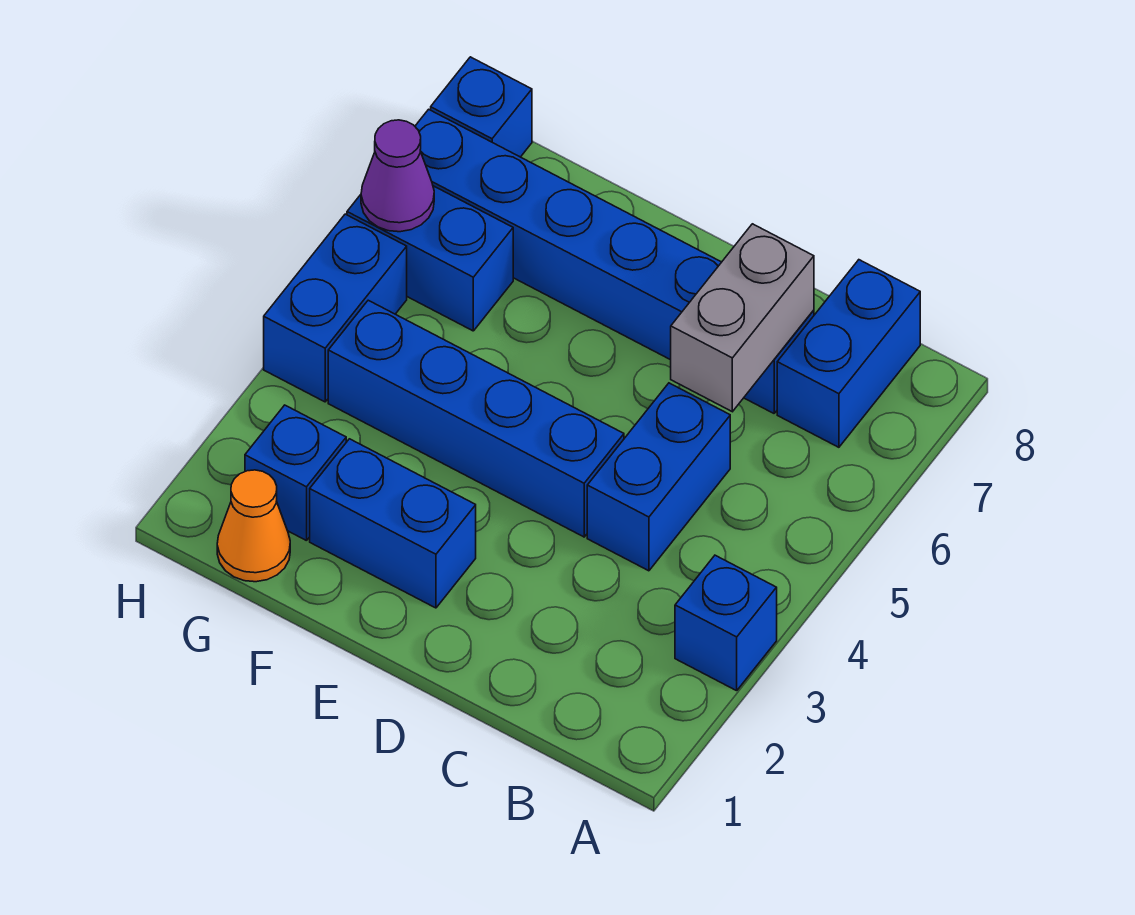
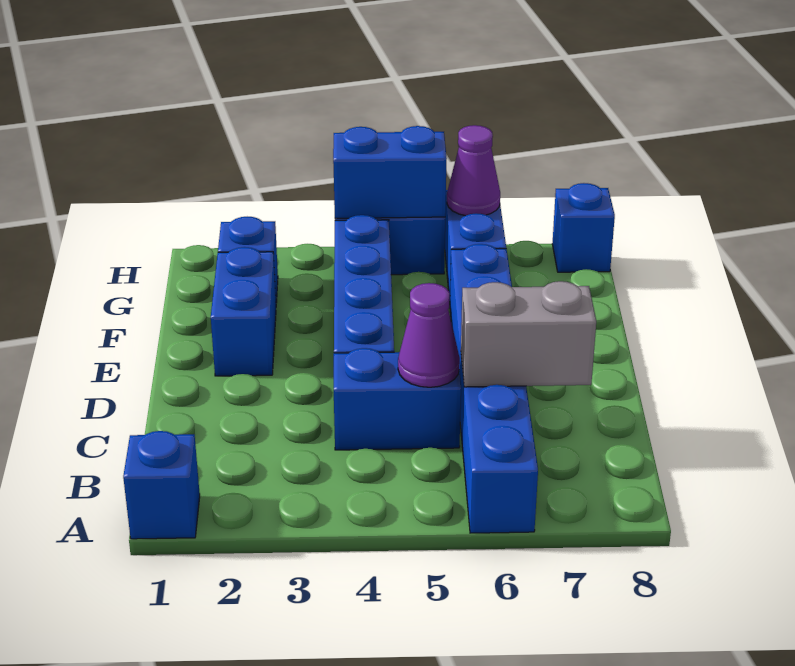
blue brick A3 level 1 -> blue brick A1 level 1
blue brick B7:B8 level 1 -> blue brick H4:H5 level 2
none -> purple cone C5 level 2
blue brick C7:H7 level 1 -> blue brick A6:F6 level 1
orange cone G1 level 1 -> none

